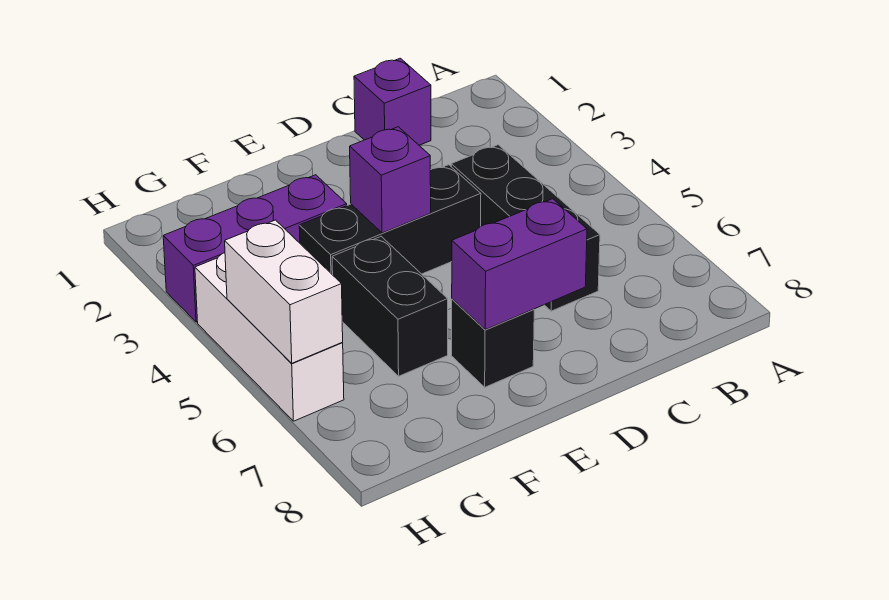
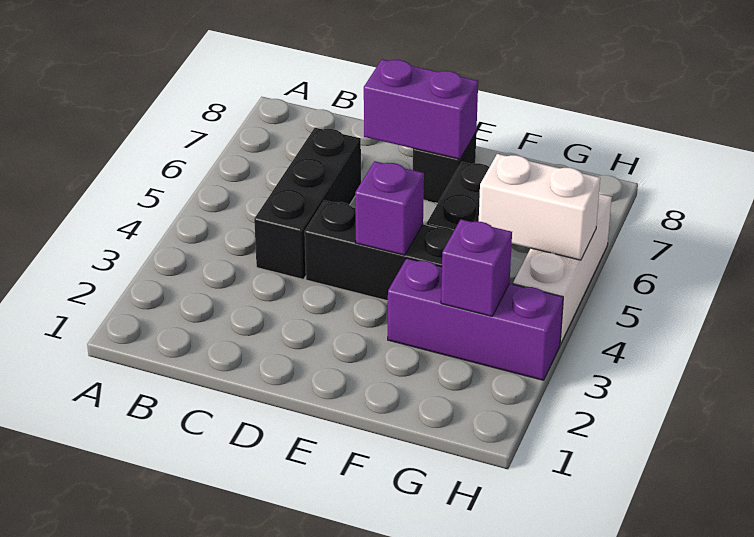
purple brick C1 level 1 -> purple brick G3 level 2
white brick H5:H6 level 2 -> white brick G5:H5 level 2

